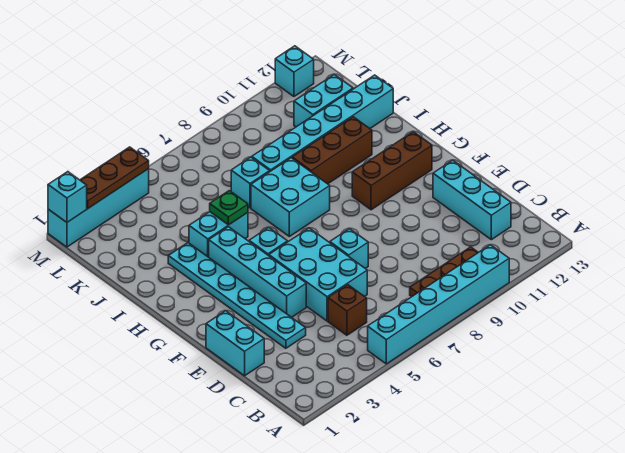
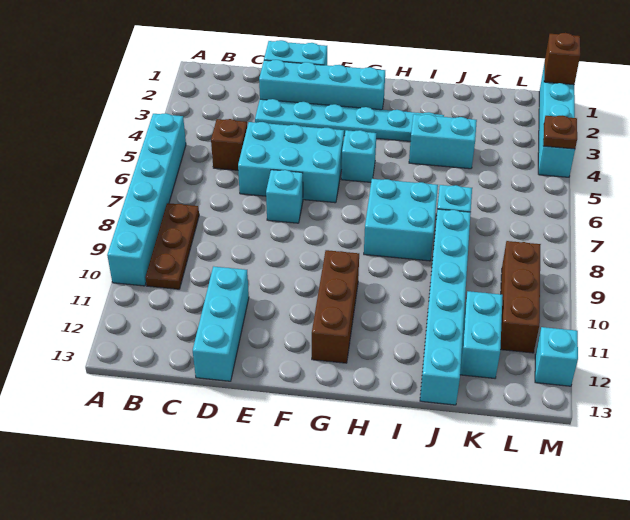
cyan brick C12:E12 level 1 -> cyan brick D11:D13 level 1
cyan brick E4:H4 level 1 -> cyan brick D2:G2 level 1
cyan brick I4:I5 level 1 -> cyan brick I4:J4 level 1
green plate I5 level 2 -> none
brown brick I9:I11 level 1 -> brown brick L9:L11 level 1
cyan brick M1 level 2 -> brown brick M1 level 2
brown plate M2:M4 level 2 -> brown plate M4 level 2

